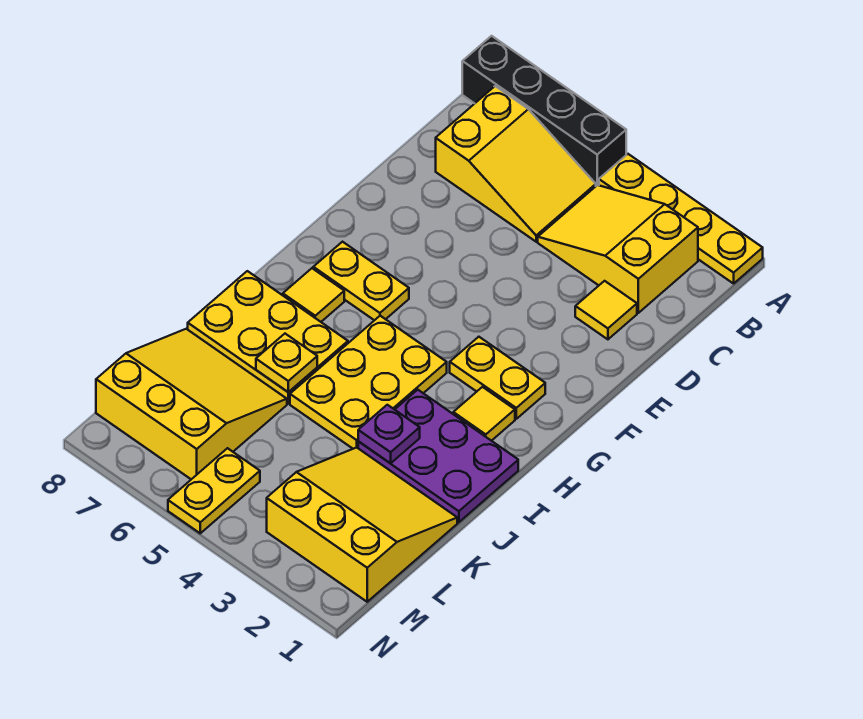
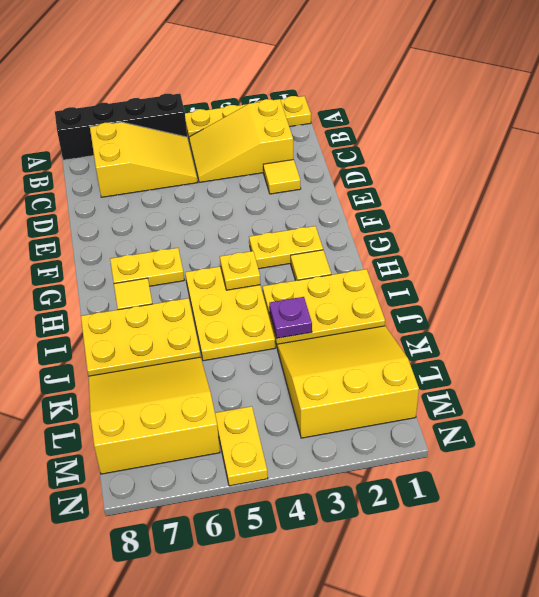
purple plate I1:J3 level 1 -> yellow plate I1:J3 level 1
yellow plate J6 level 2 -> yellow plate H4 level 2

